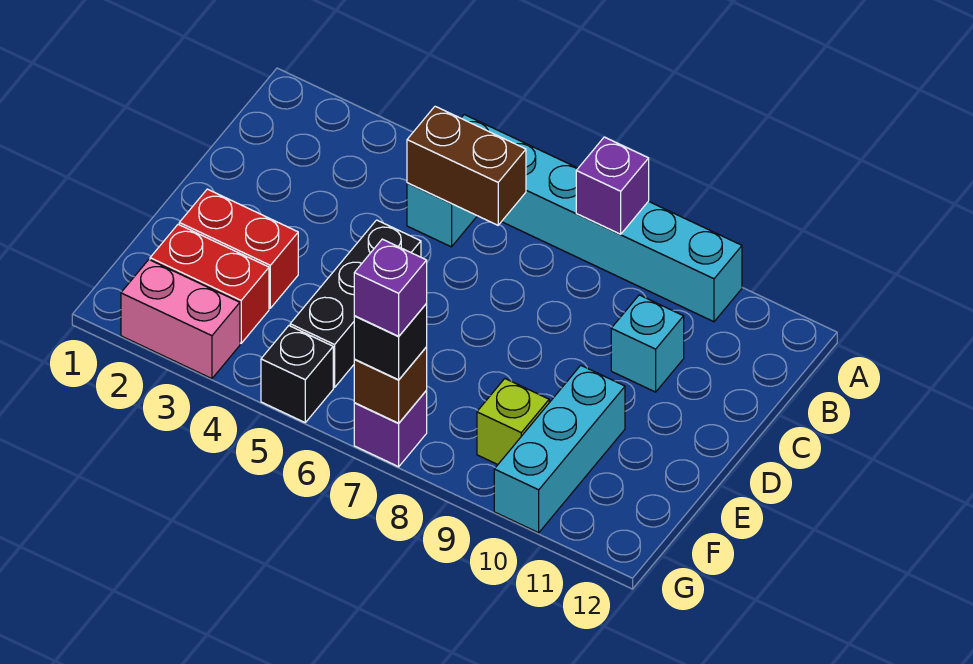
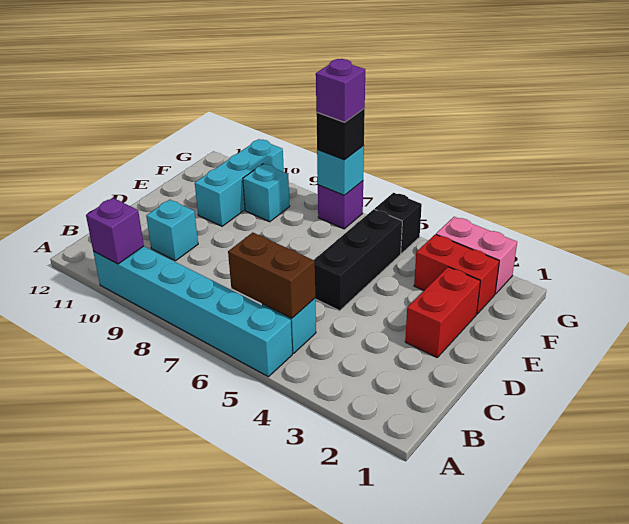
purple brick A8 level 2 -> purple brick A10 level 2
red brick E2:E3 level 1 -> red brick D2:E2 level 1
lime brick F9 level 1 -> cyan brick F9 level 1
brown brick G7 level 2 -> cyan brick G7 level 2

